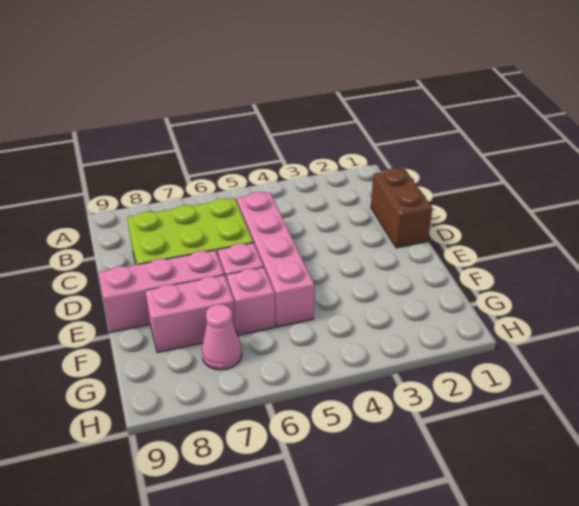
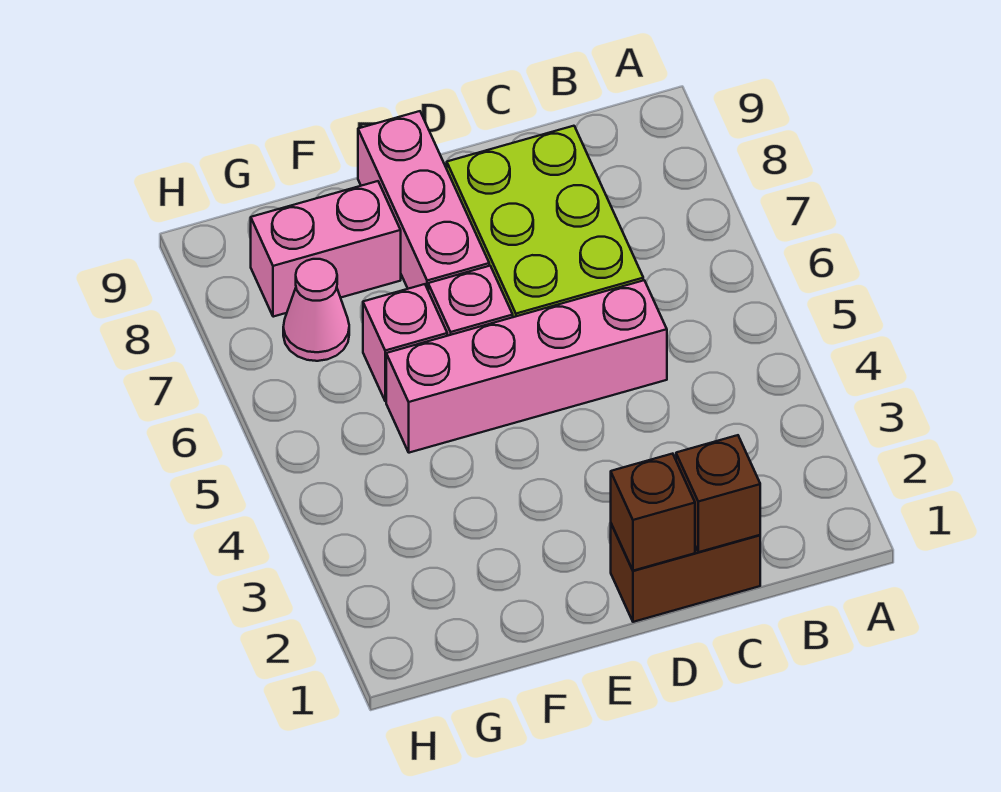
none -> brown brick C1 level 2
none -> brown brick D1 level 2
pink brick F7:F8 level 1 -> pink brick F8:G8 level 1

